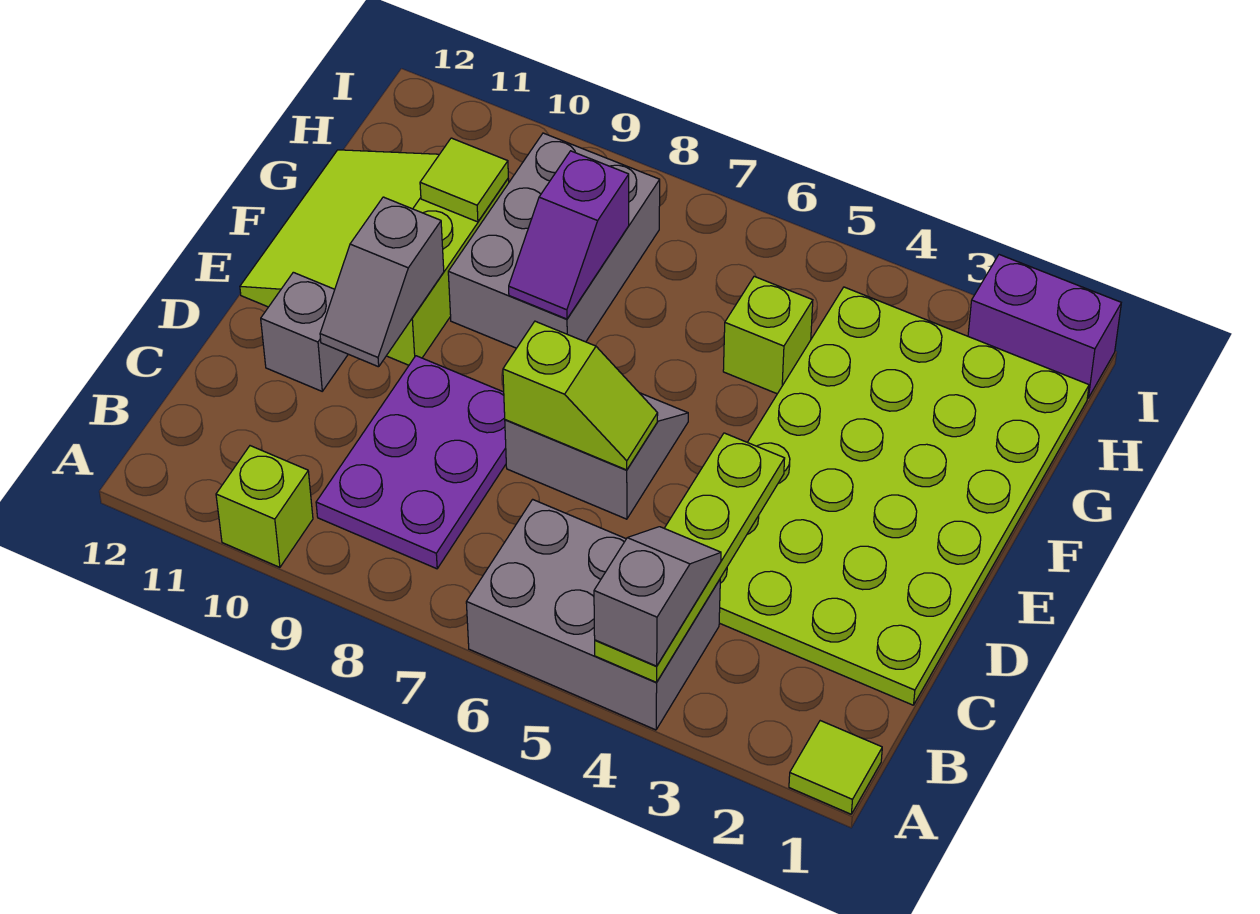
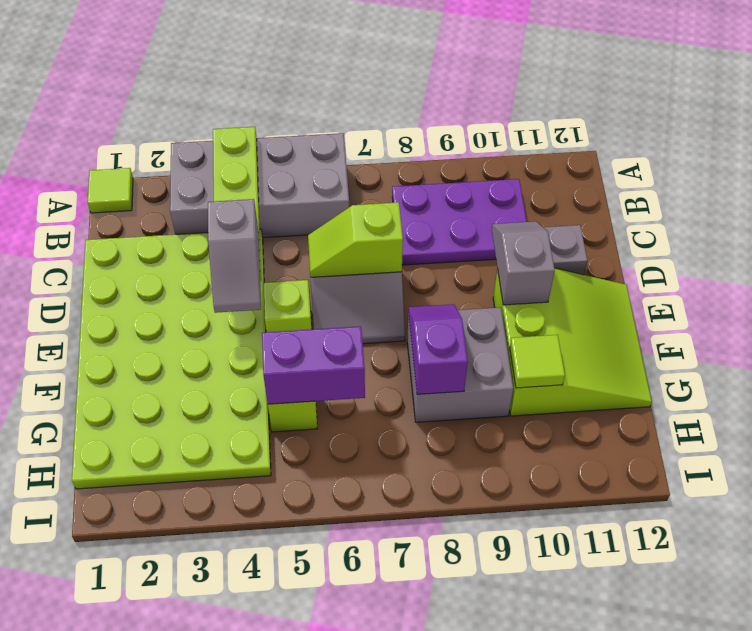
grey brick A4:B6 level 1 -> grey brick A3:B6 level 1
grey slope A4:B4 level 3 top A -> grey slope D4:E4 level 3 top D
lime brick A10 level 1 -> lime brick E5 level 1
purple plate B8:D9 level 1 -> purple plate B8:C10 level 1
grey brick F8:H9 level 1 -> grey brick F8:G9 level 1
purple brick I1:I2 level 1 -> purple brick G5:G6 level 2

